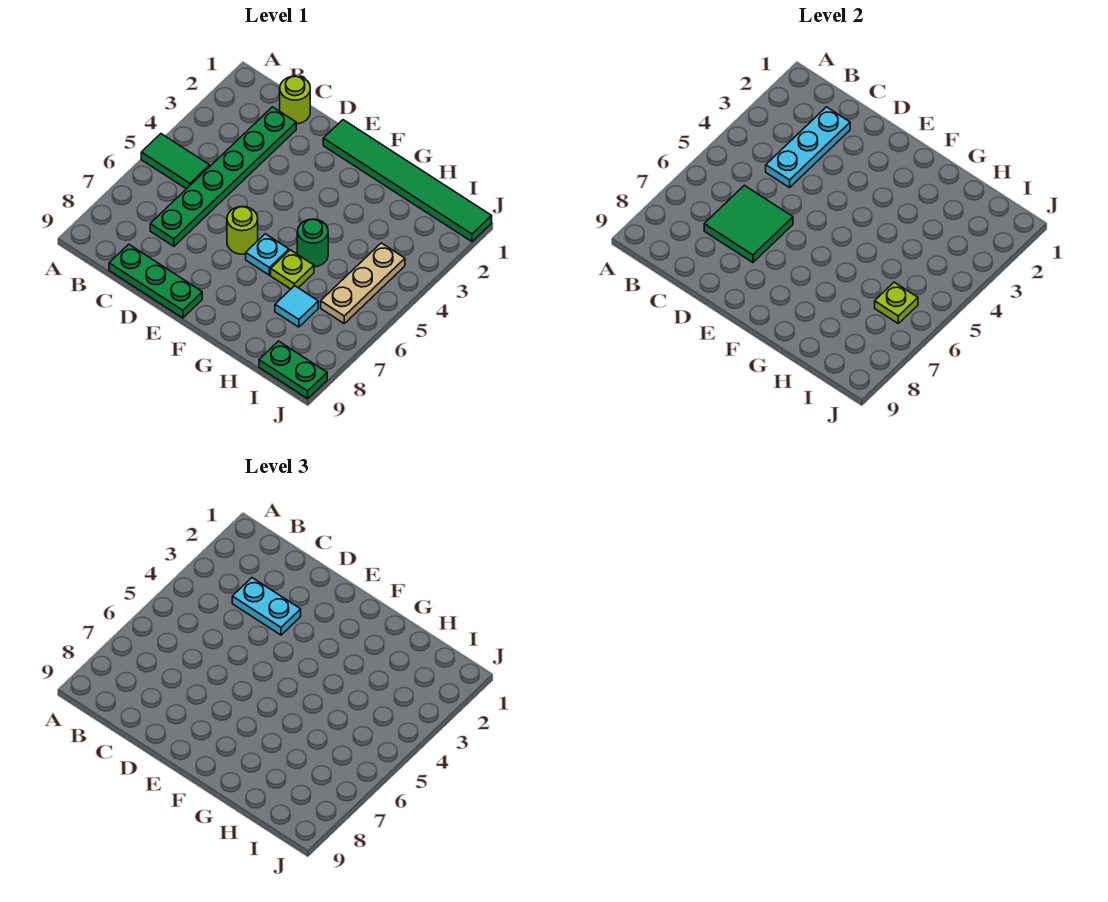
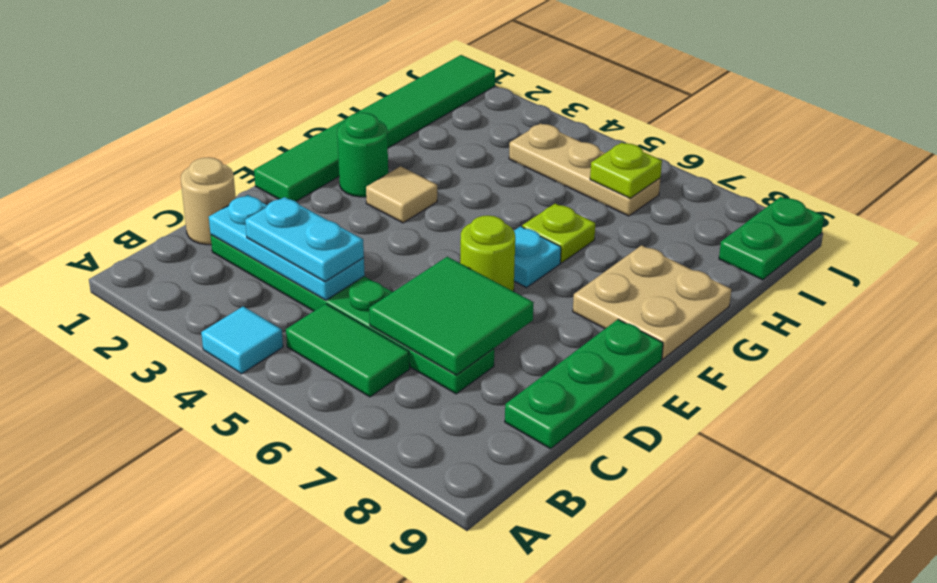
green tile A5:B5 level 1 -> green tile B5:B6 level 1
lime round brick C1 level 1 -> tan round brick C1 level 1
cyan plate C3:D3 level 3 -> cyan plate C3:C4 level 3
none -> tan tile F3 level 1
none -> tan plate F8:G9 level 1
green round brick G5 level 1 -> green round brick F2 level 1
cyan tile H7 level 1 -> cyan tile A4 level 1

